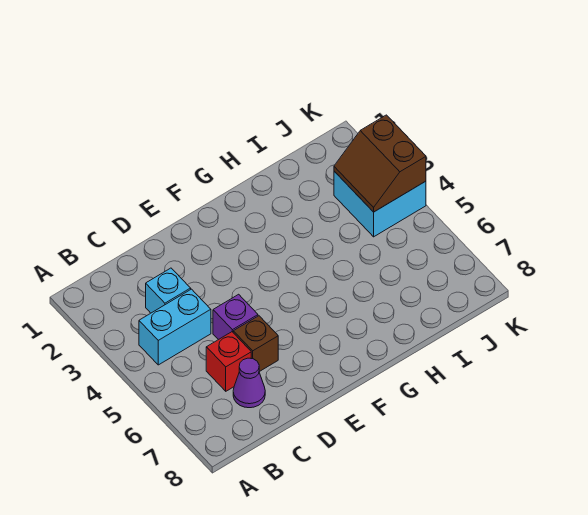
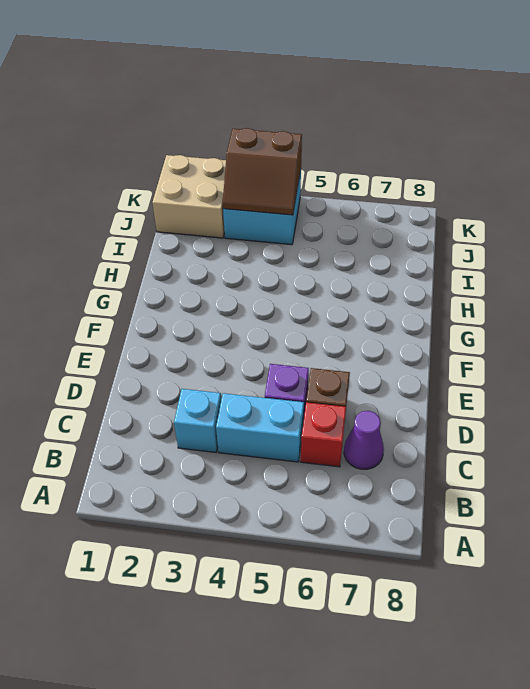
cyan brick B4:C4 level 1 -> cyan brick C4:C5 level 1
none -> tan brick J1:K2 level 1

